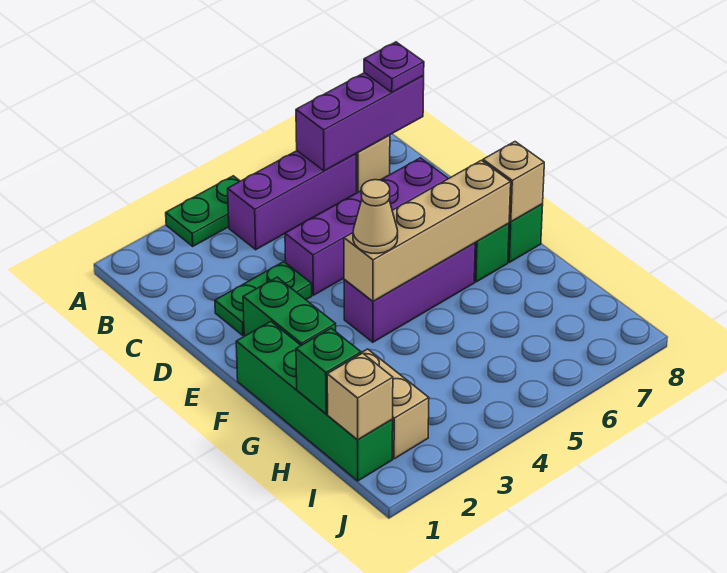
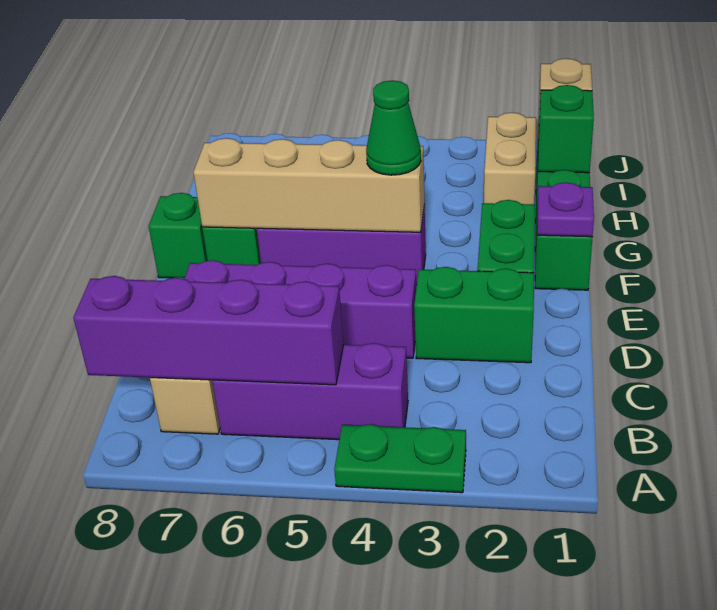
purple brick B6:B8 level 2 -> purple brick B5:B8 level 2
purple plate B8 level 3 -> purple plate F1 level 2
green plate D2:D3 level 1 -> green brick D2:D3 level 1
tan cone F4 level 3 -> green cone F4 level 3
tan brick F8 level 2 -> none

